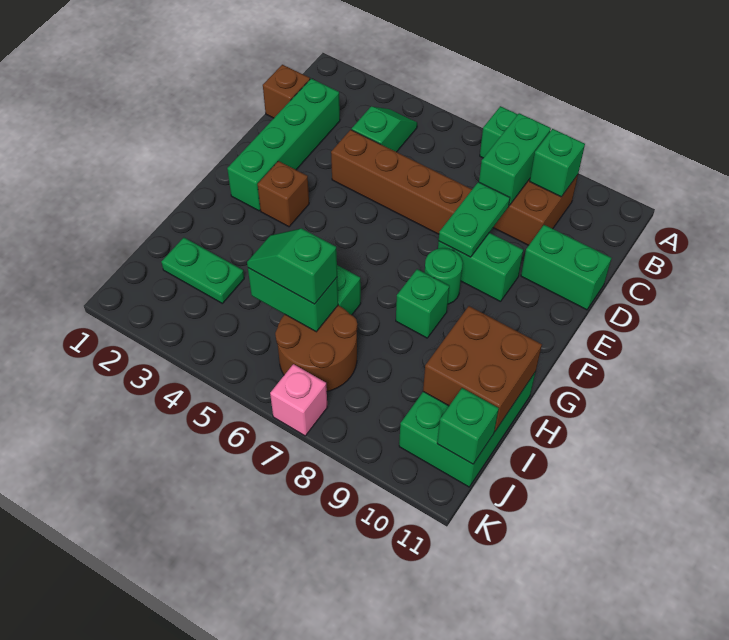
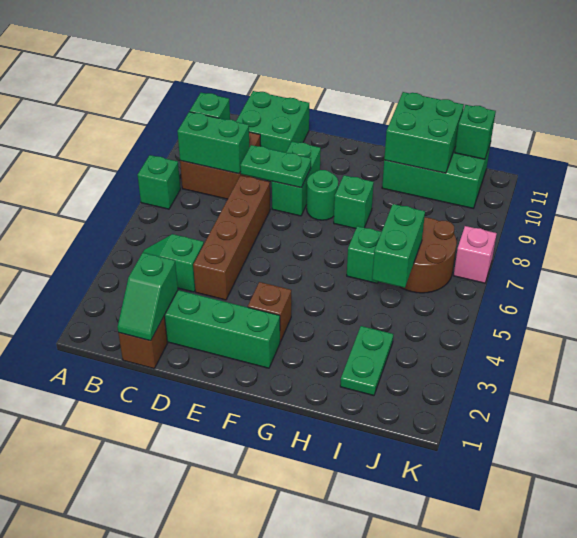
green brick D10:D11 level 1 -> green brick C10:D11 level 1
brown brick H10:I11 level 2 -> green brick H10:I11 level 2
green slope I5:I6 level 3 top 6 -> green slope C1:C2 level 2 top 2

